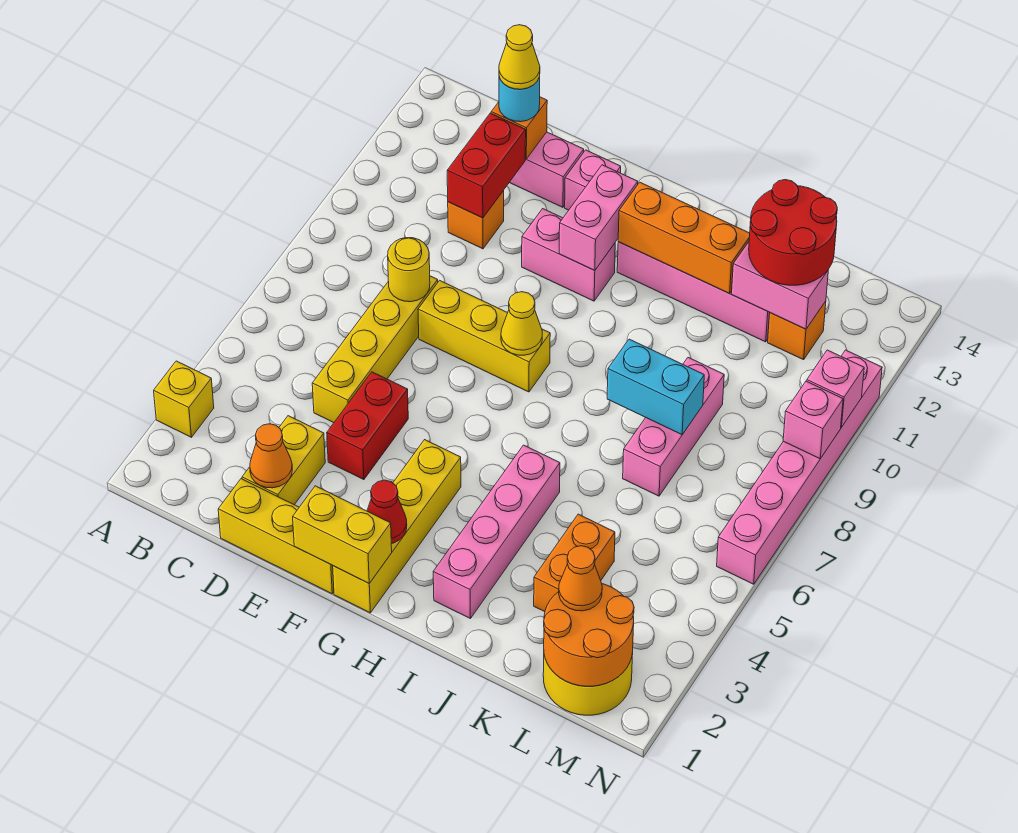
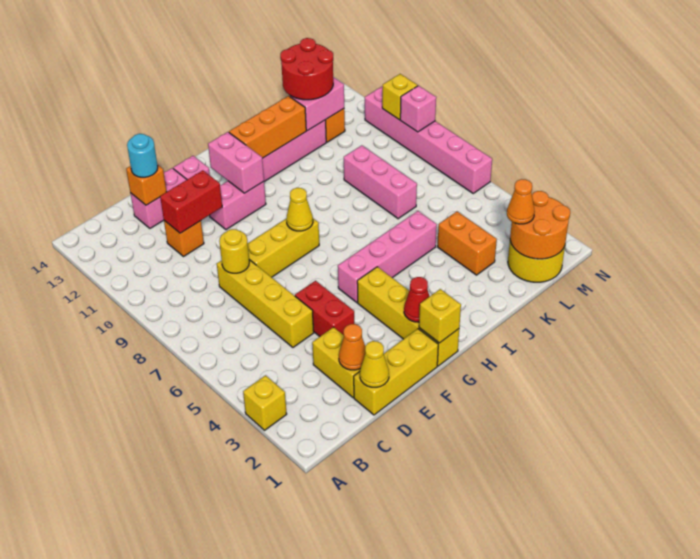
red brick D11:D12 level 2 -> red brick D11:E11 level 2
yellow cone D13 level 4 -> yellow cone D1 level 2
yellow brick F1:G1 level 2 -> yellow brick G1 level 2
pink brick I2:I5 level 1 -> pink brick G5:J5 level 1
cyan brick J8:K8 level 2 -> none
pink brick N10 level 2 -> yellow brick N10 level 2

